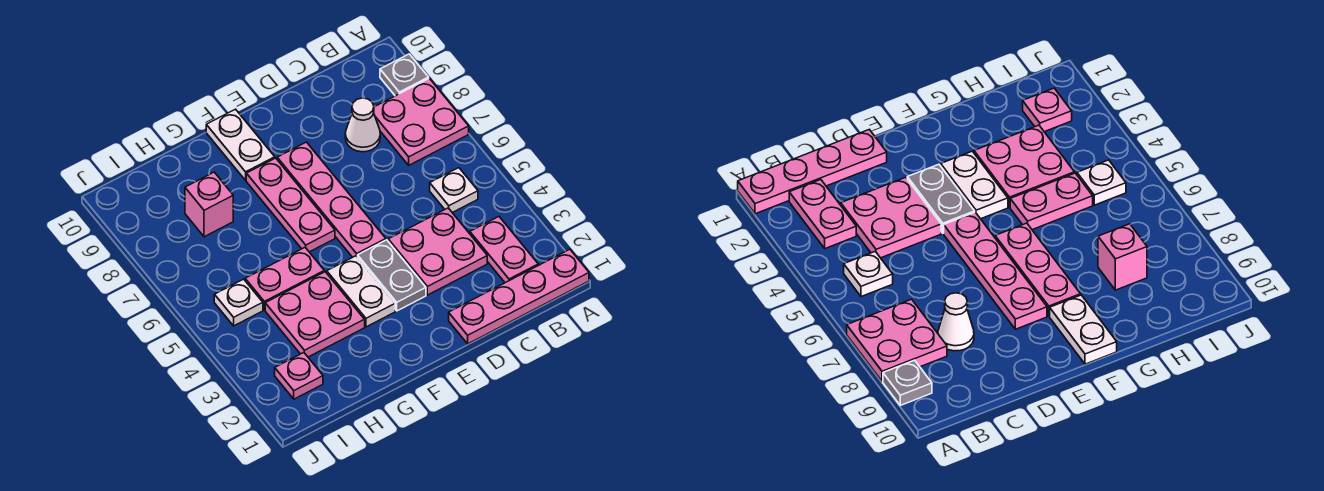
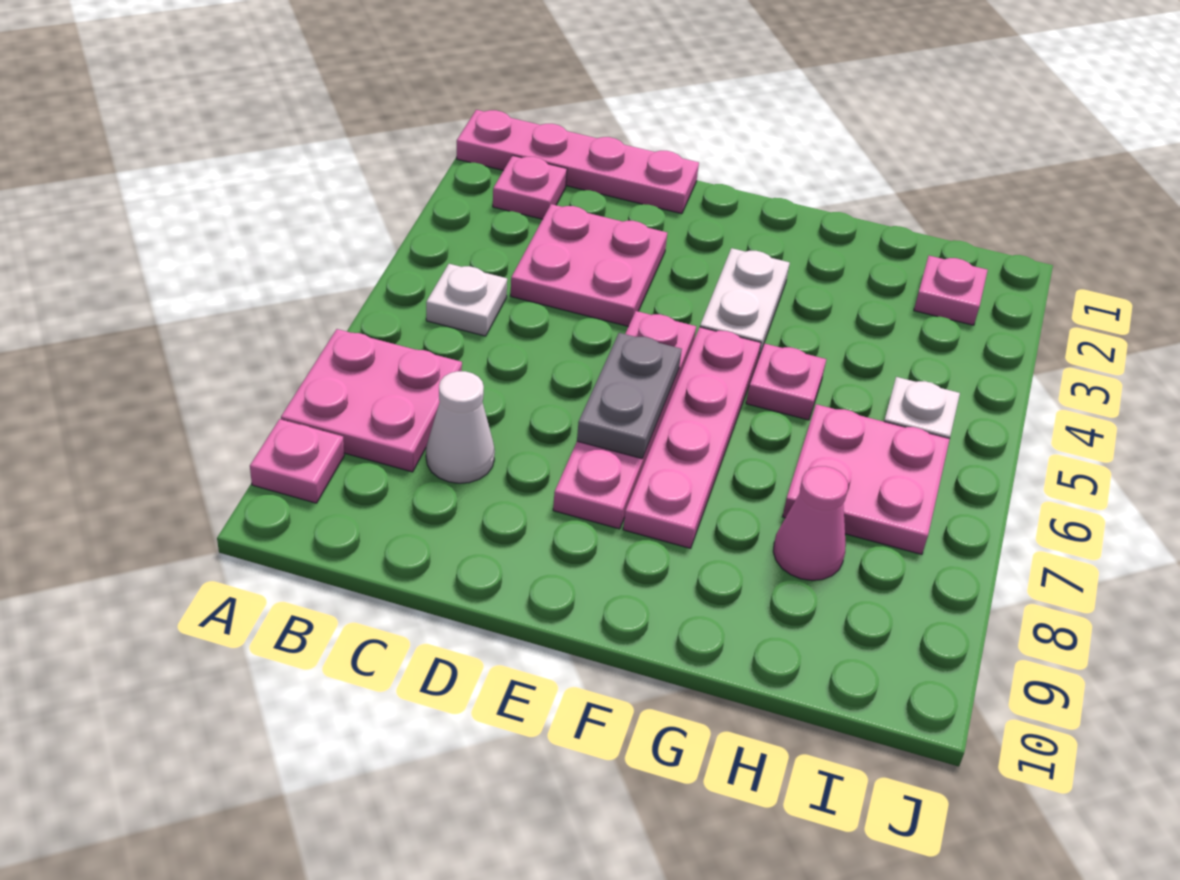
grey plate A9 level 1 -> pink plate A9 level 1
pink plate B2:B3 level 1 -> pink plate B2 level 1
grey plate E3:E4 level 1 -> grey plate E6:E7 level 2
pink plate F6:F8 level 1 -> pink plate F5:F8 level 1
white plate F9:F10 level 1 -> none
pink plate G3:H4 level 1 -> pink plate H6:I7 level 1
pink plate G5:H5 level 1 -> pink plate G5 level 1
pink brick H8 level 1 -> pink cone H8 level 1

